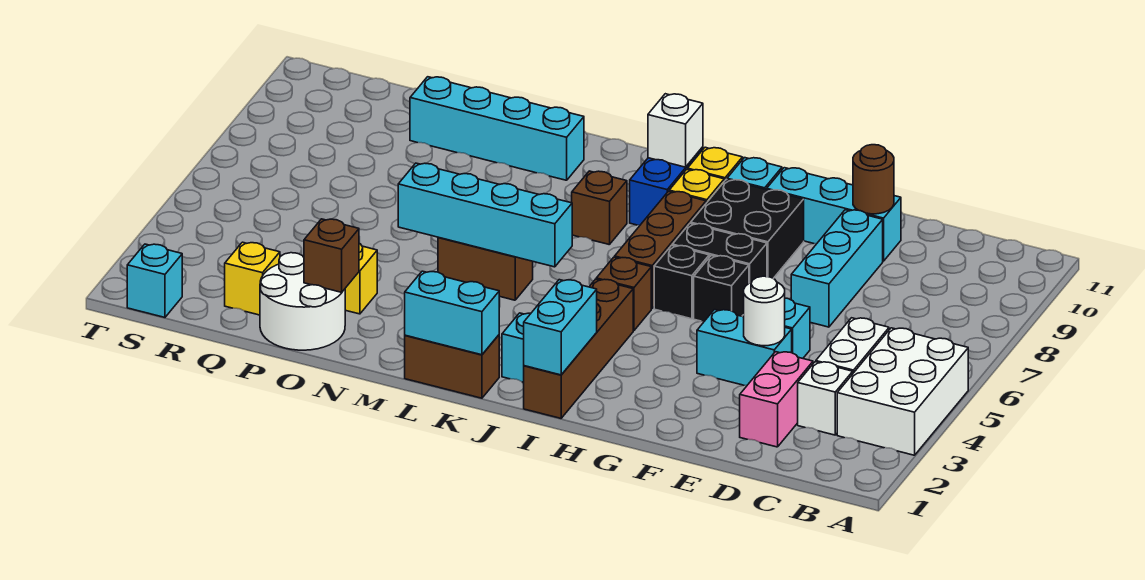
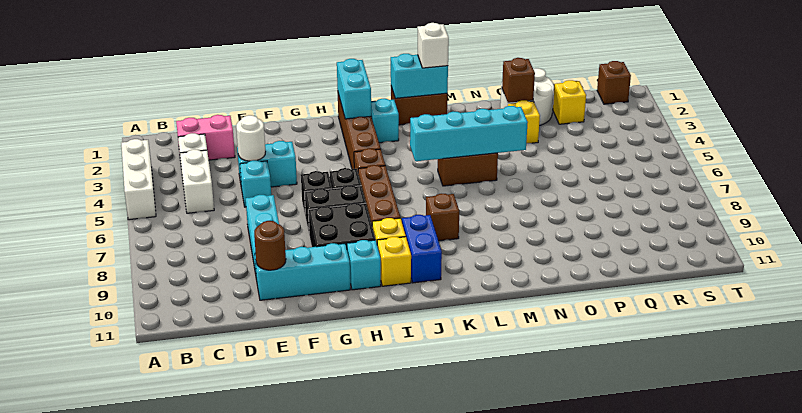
white brick A3:B5 level 1 -> white brick A3:A5 level 1
pink brick D2:D3 level 1 -> pink brick C2:D2 level 1
white brick J10 level 2 -> white brick L1 level 3
cyan brick M10:P10 level 1 -> none
cyan brick S1 level 1 -> brown brick S1 level 1

